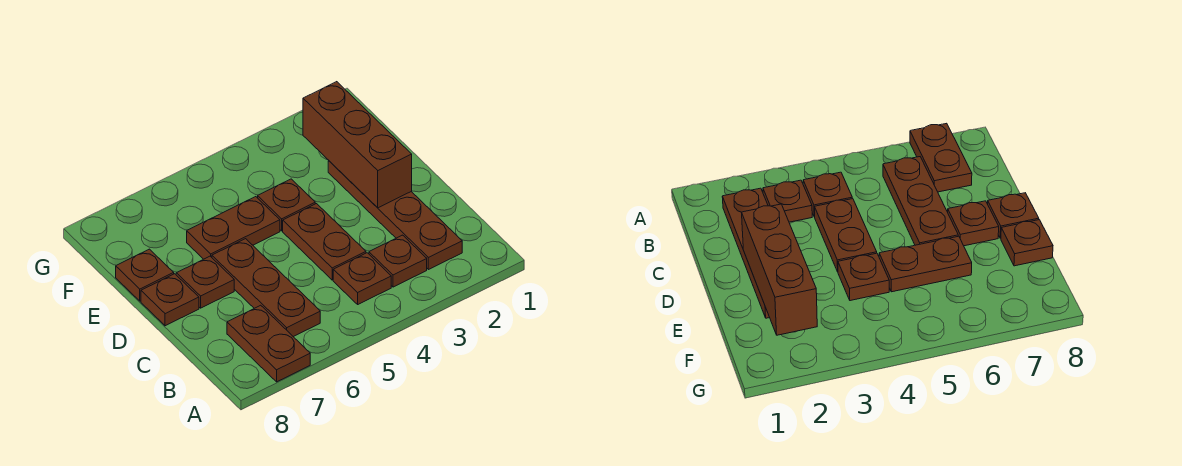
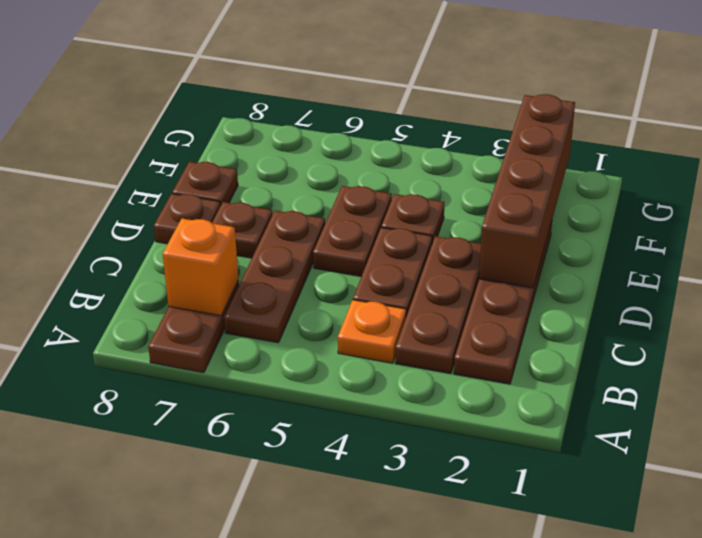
brown plate B3 level 1 -> brown plate B3:D3 level 1
brown plate B4 level 1 -> orange plate B4 level 1
none -> orange brick B7 level 2
brown brick D2:F2 level 2 -> brown brick D2:G2 level 2
brown plate E5:E6 level 1 -> brown plate D5:E5 level 1

